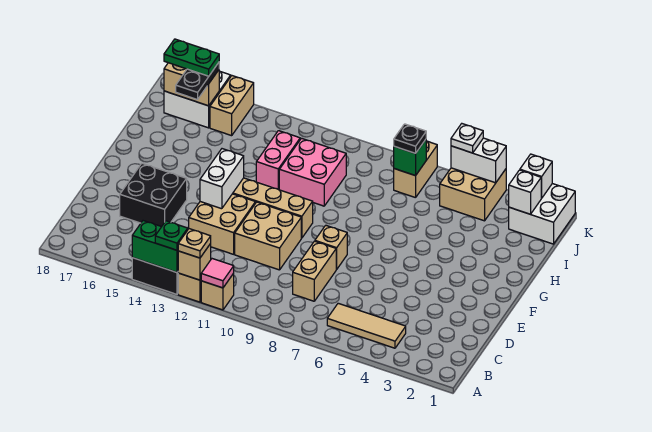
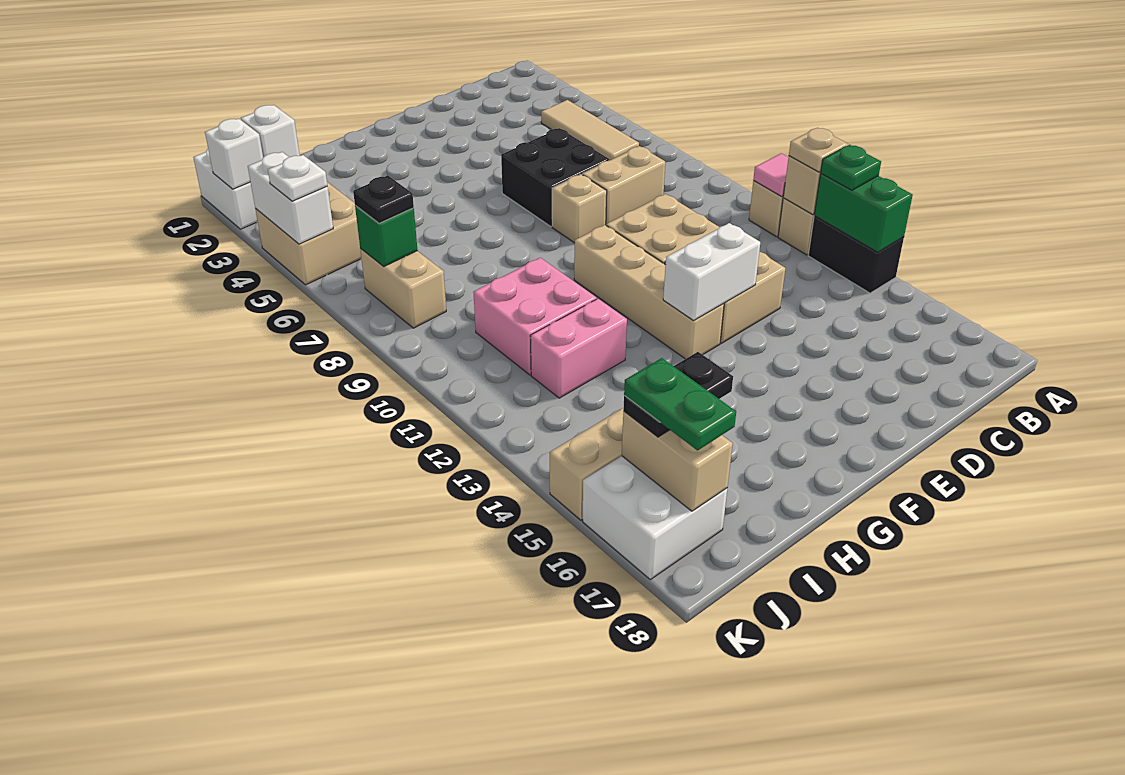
black brick D15:E16 level 1 -> black brick D6:E7 level 1
tan brick J7:K7 level 1 -> tan brick J7:J8 level 1

